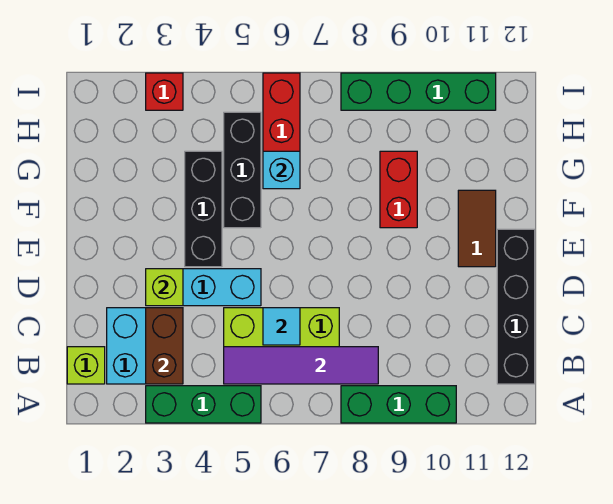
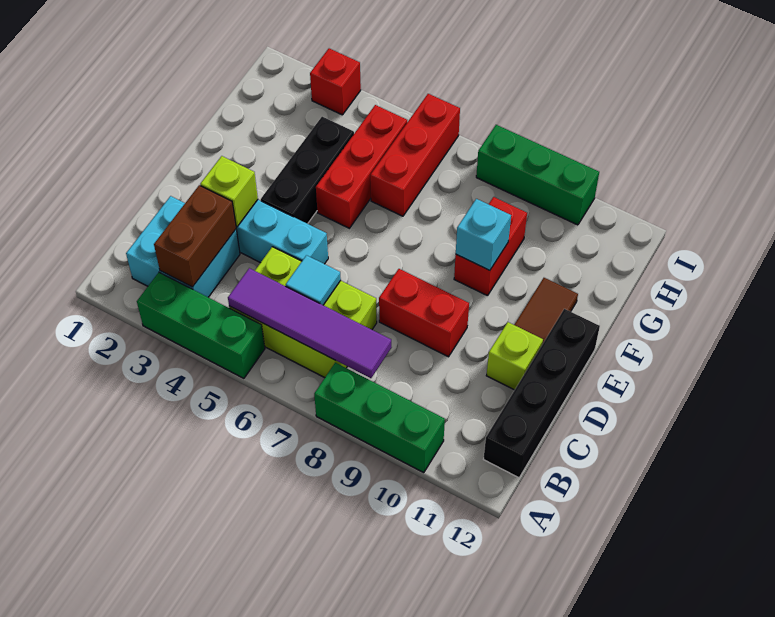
lime brick B1 level 1 -> lime brick D11 level 1
none -> red brick D8:D9 level 1
black brick F5:H5 level 1 -> red brick F5:H5 level 1
cyan brick G6 level 2 -> cyan brick F9 level 2
green brick I8:I11 level 1 -> green brick I8:I10 level 1

